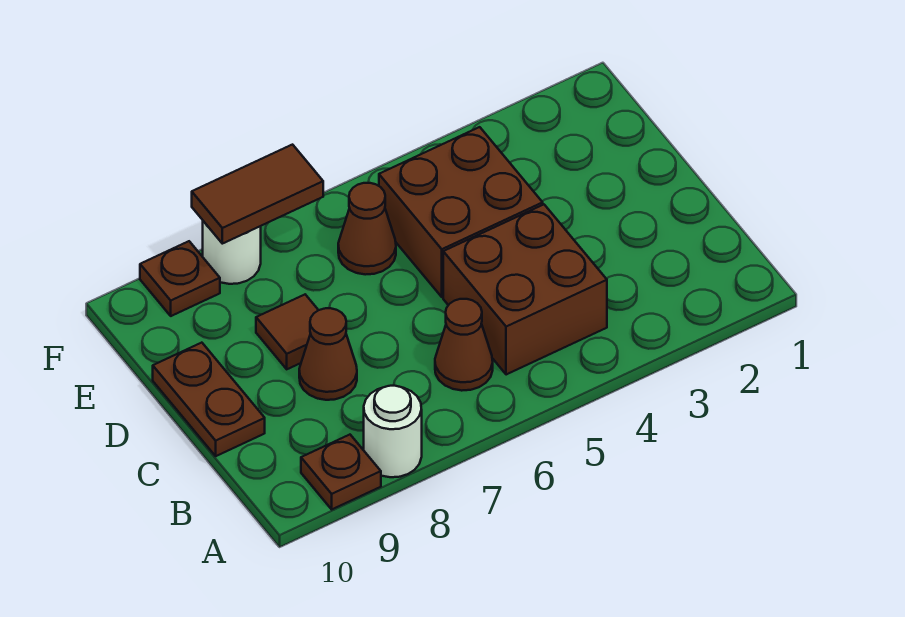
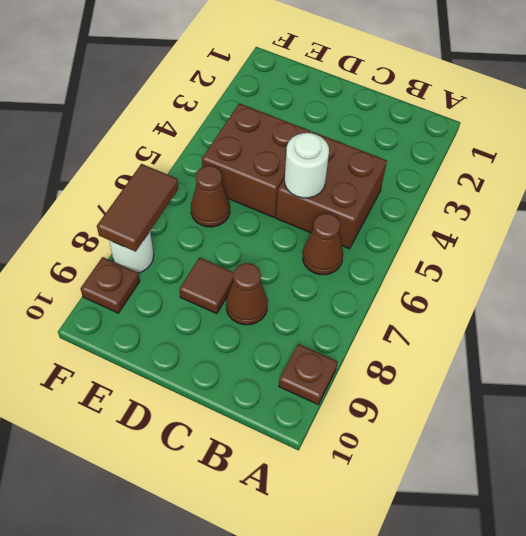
white round brick A8 level 1 -> white round brick C5 level 2
brown plate C10:D10 level 1 -> none

